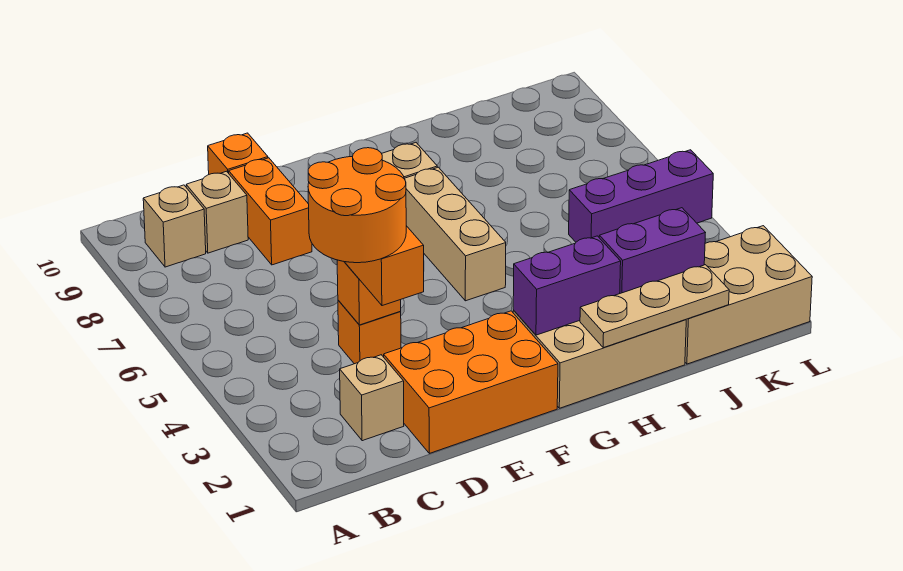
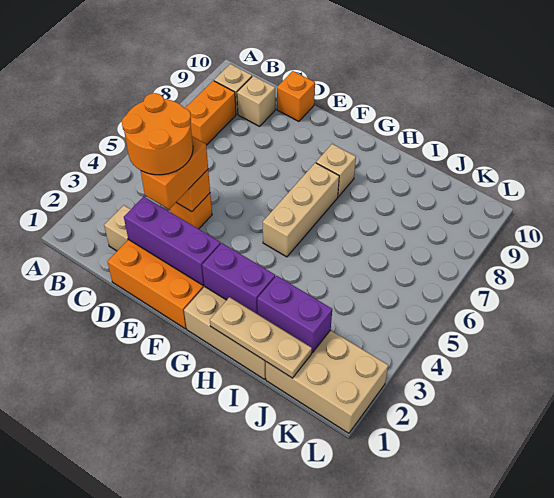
orange brick D8:D9 level 1 -> orange brick B7:B8 level 1
purple brick J5:L5 level 1 -> purple brick D2:F2 level 2

